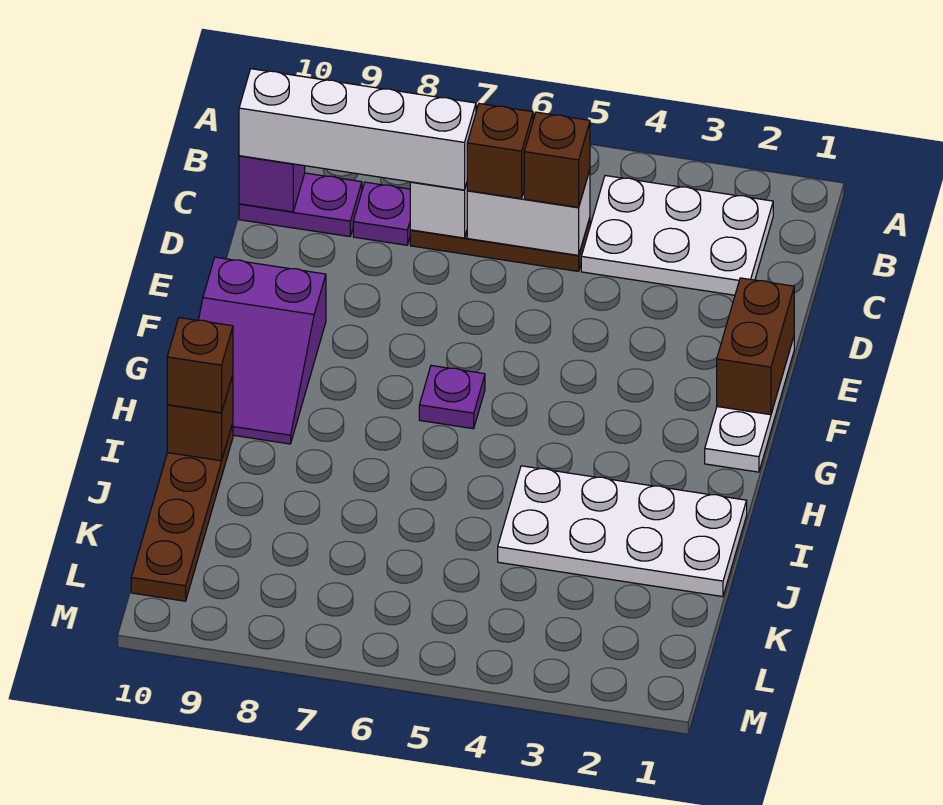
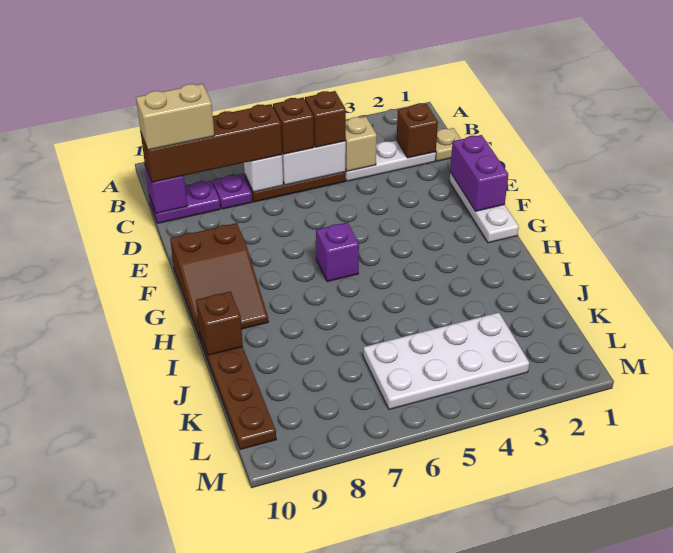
white plate B2:C4 level 1 -> white plate C2:C4 level 1
none -> tan plate C1 level 1
none -> tan brick C4 level 2
white brick C7:C10 level 3 -> brown brick C7:C10 level 3
none -> tan brick C9:C10 level 4
brown brick E1:F1 level 2 -> purple brick E1:F1 level 2
purple slope F9:H10 level 1 top F -> brown slope F9:H10 level 1 top F
purple plate G6 level 1 -> purple brick G6 level 1
white plate I1:J4 level 1 -> white plate K3:L6 level 1
brown brick I10 level 3 -> brown brick C2 level 2

